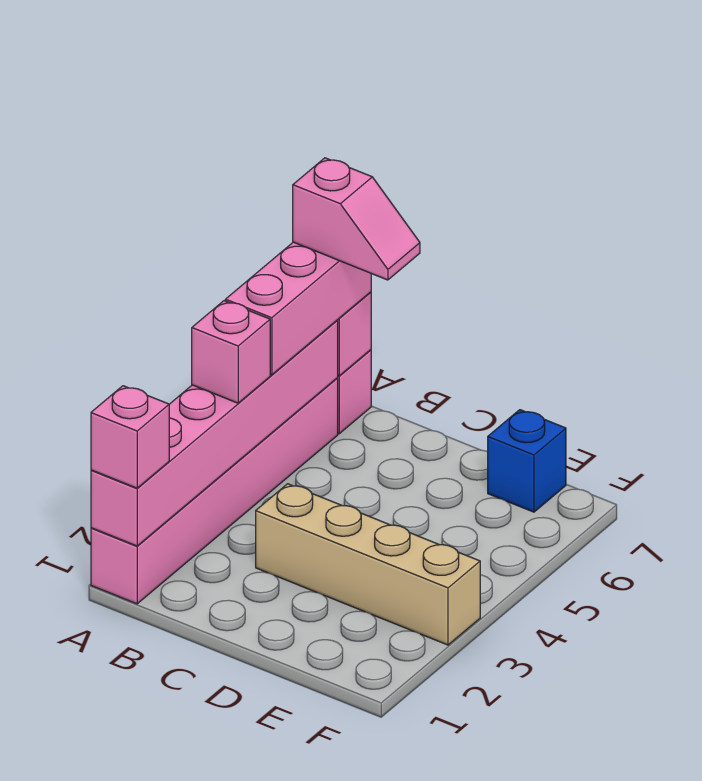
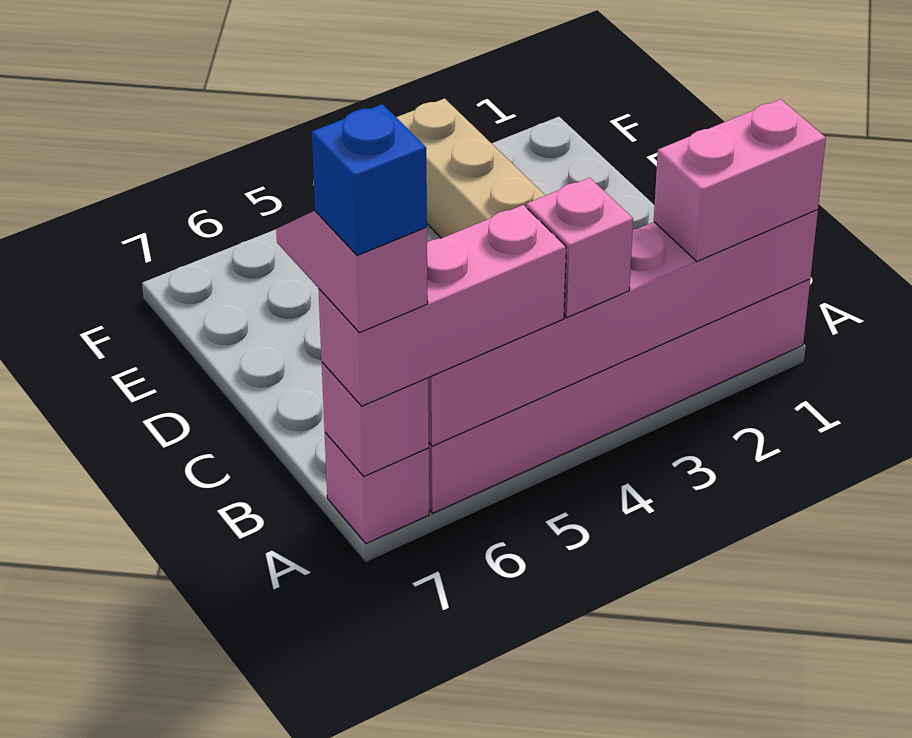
pink brick A1 level 3 -> pink brick A1:A2 level 3
blue brick E7 level 1 -> blue brick A7 level 5

